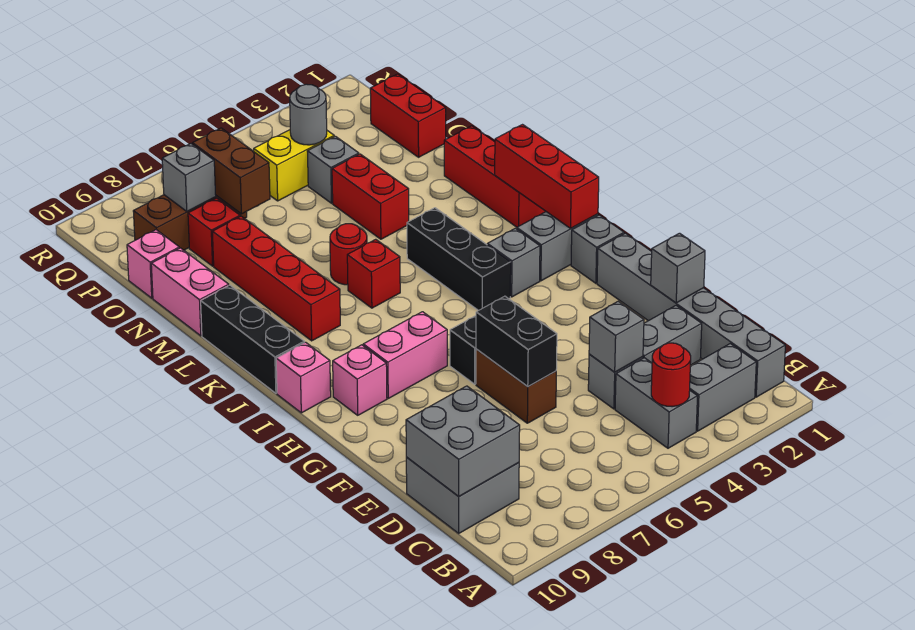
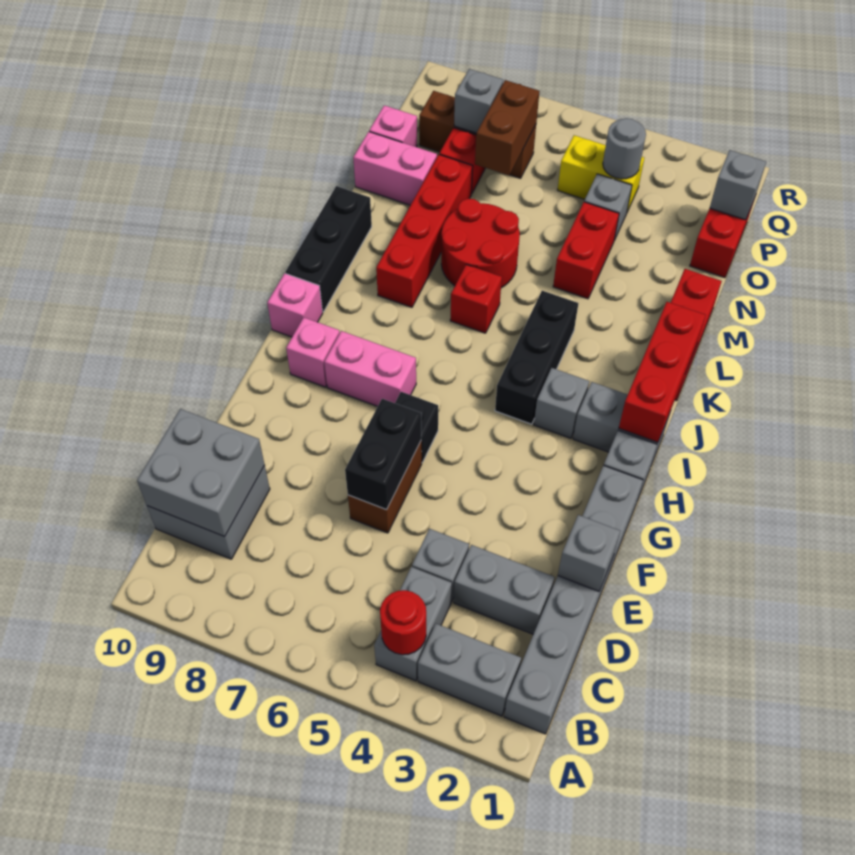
grey brick D4 level 2 -> grey brick P1 level 2
red round brick L6 level 1 -> red round brick L6:M7 level 1
pink brick M10:N10 level 1 -> pink brick N9:N10 level 1

